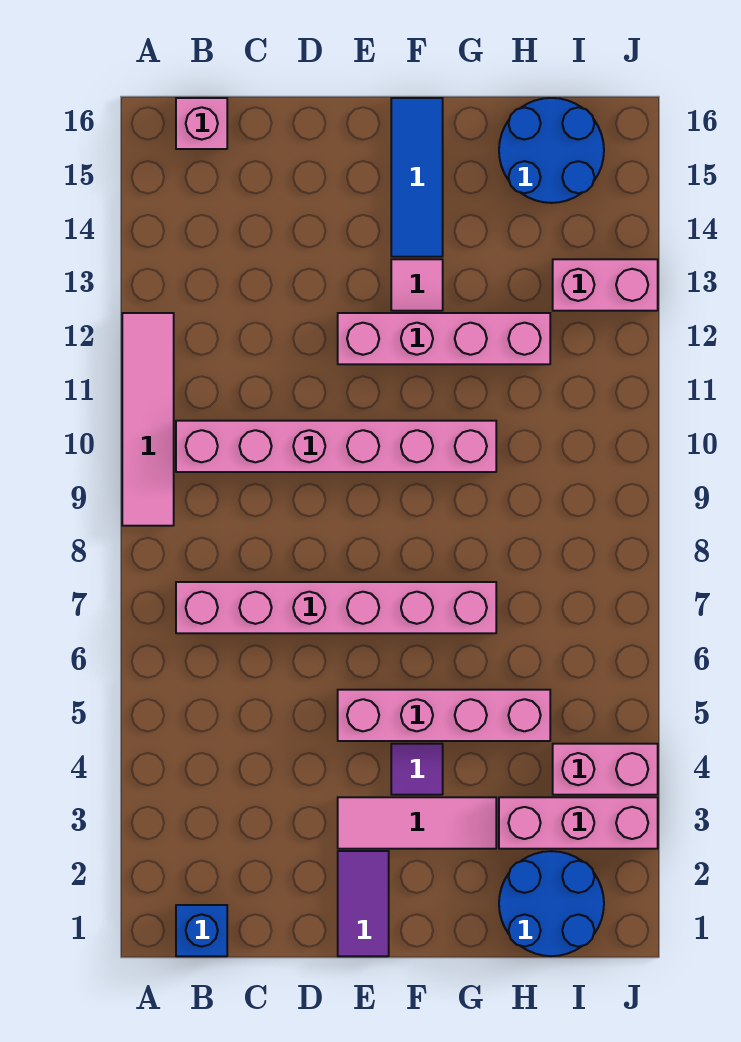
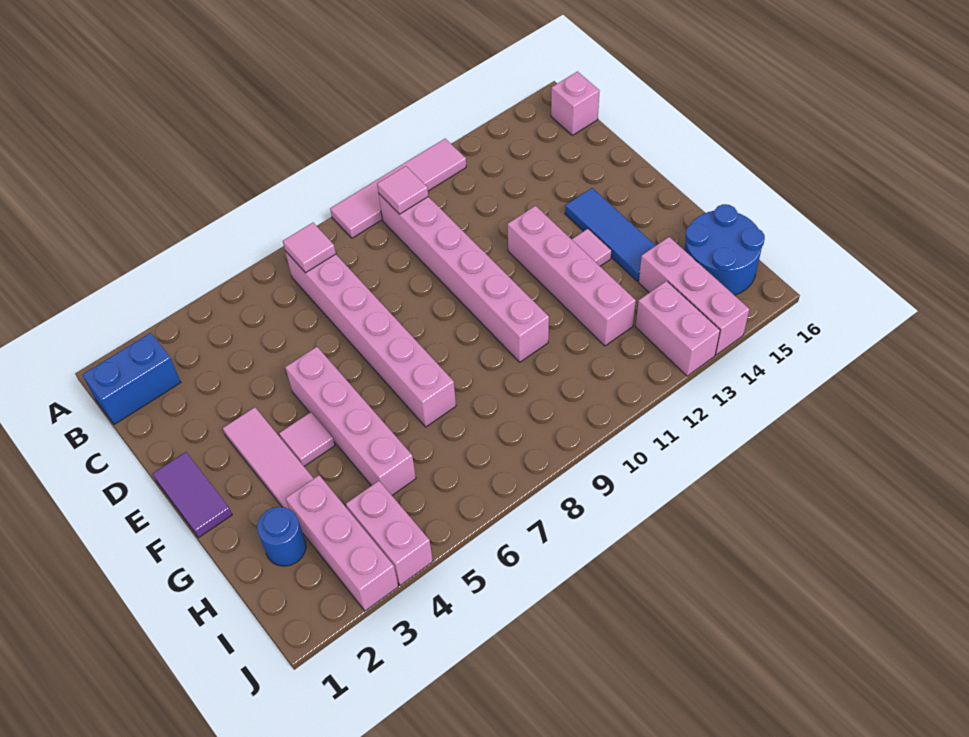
blue brick B1 level 1 -> blue brick B1:B2 level 1
none -> pink tile B7 level 2
none -> pink tile B10 level 2
purple tile E1:E2 level 1 -> purple tile E1:F1 level 1
purple tile F4 level 1 -> pink tile F4 level 1
blue tile F14:F16 level 1 -> blue tile E14:G14 level 1
blue round brick H1:I2 level 1 -> blue round brick H2 level 1
none -> pink brick H14:J14 level 1

